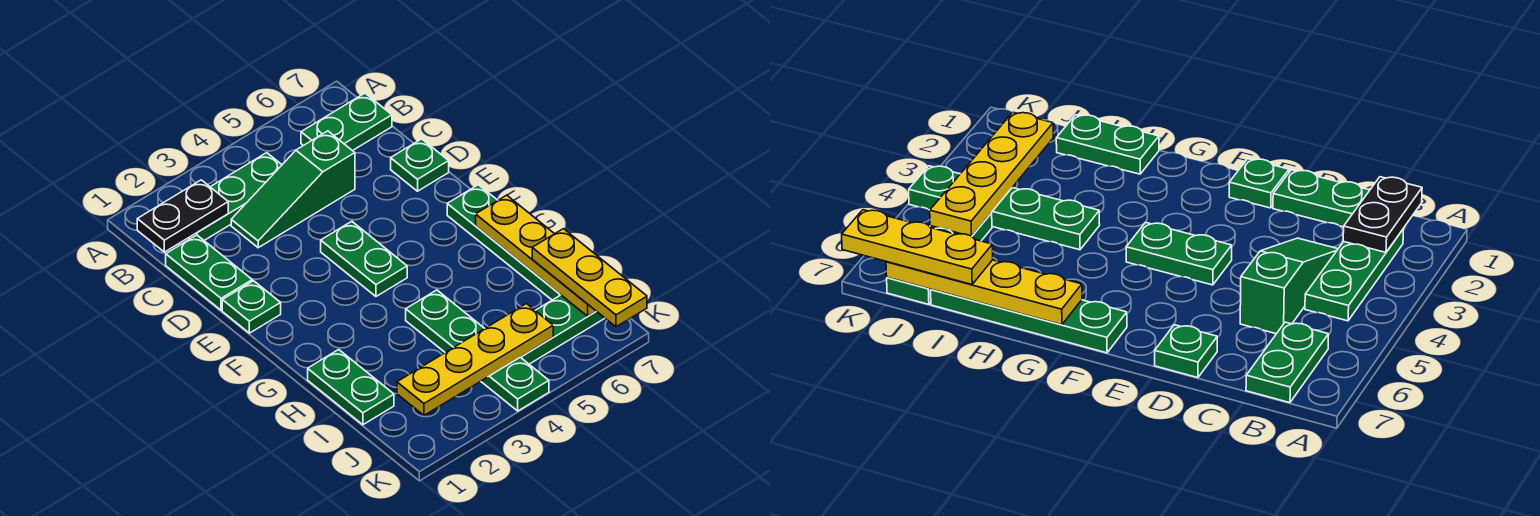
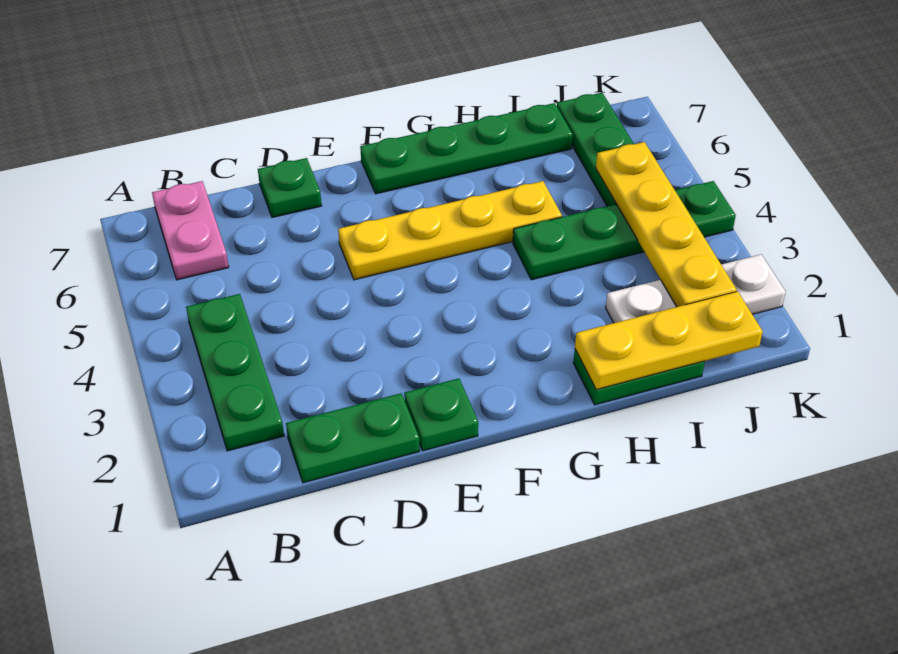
black plate B1:B2 level 2 -> none
green plate B6:B7 level 1 -> pink plate B6:B7 level 1
green slope C3:C5 level 1 top 5 -> none
green plate E4:F4 level 1 -> none
yellow plate G7:J7 level 2 -> yellow plate E5:H5 level 1
none -> white plate I2:K2 level 1
yellow plate I7:K7 level 3 -> yellow plate H1:J1 level 2

